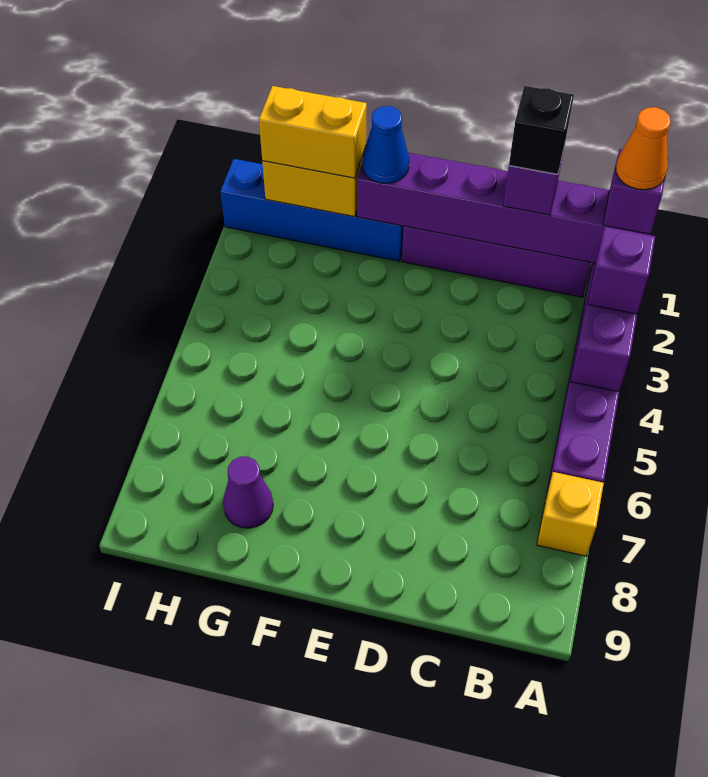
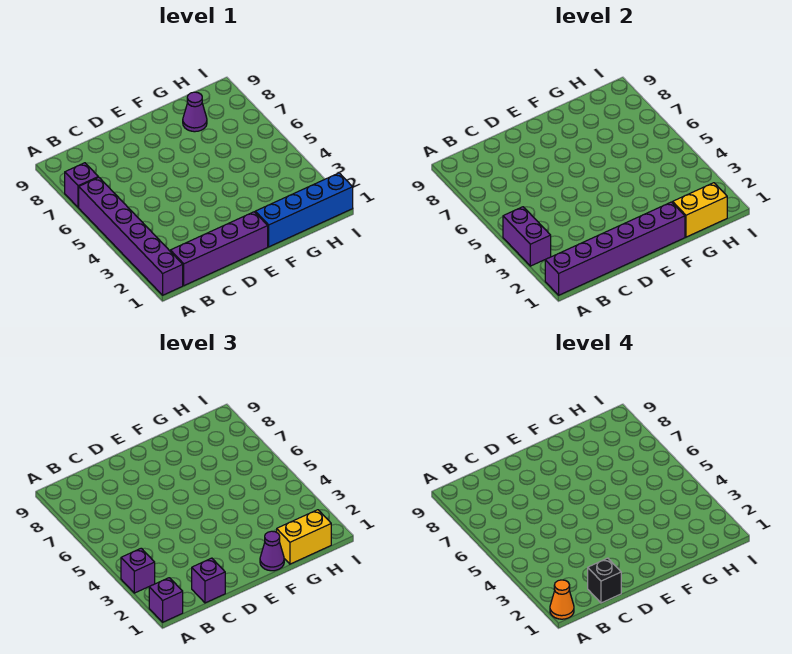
yellow brick A7 level 1 -> purple brick A7 level 1
blue cone F1 level 3 -> purple cone F1 level 3

